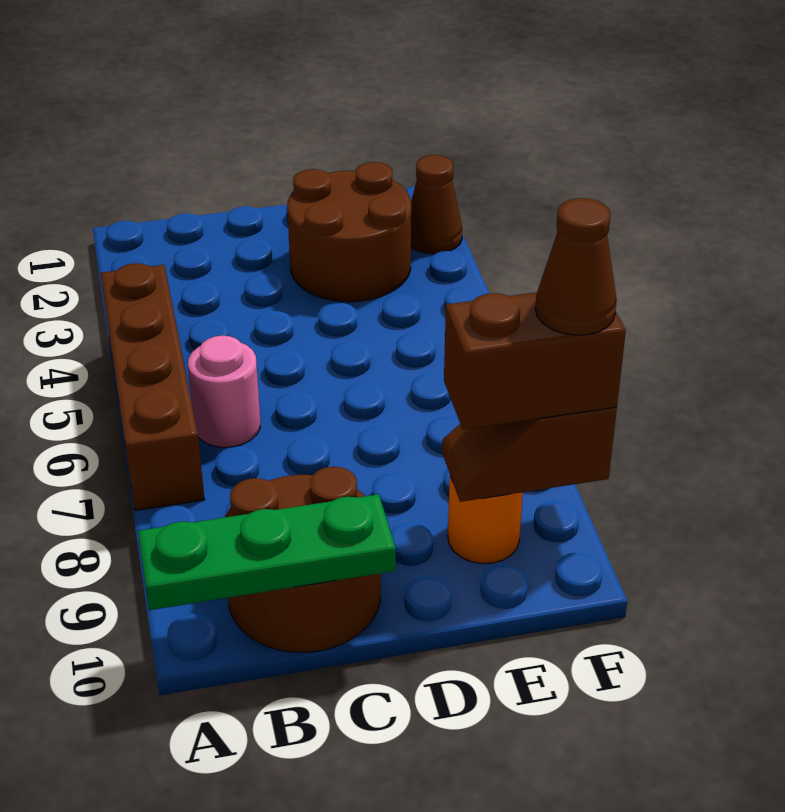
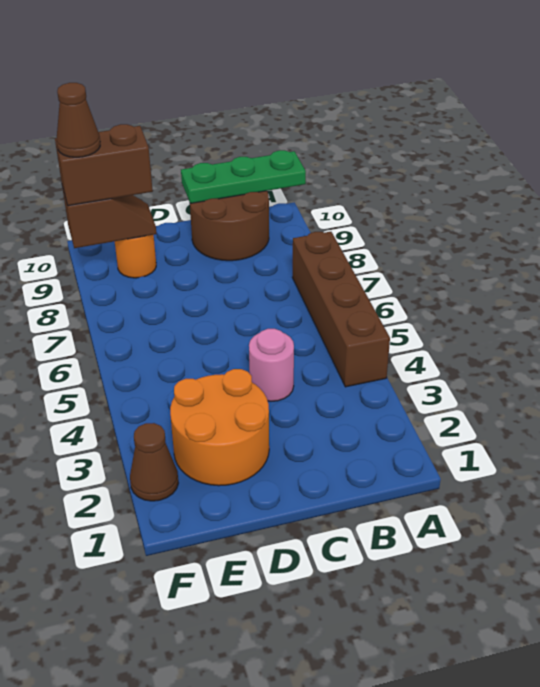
pink round brick B6 level 1 -> pink round brick C4 level 1
brown round brick D2:E3 level 1 -> orange round brick D2:E3 level 1

